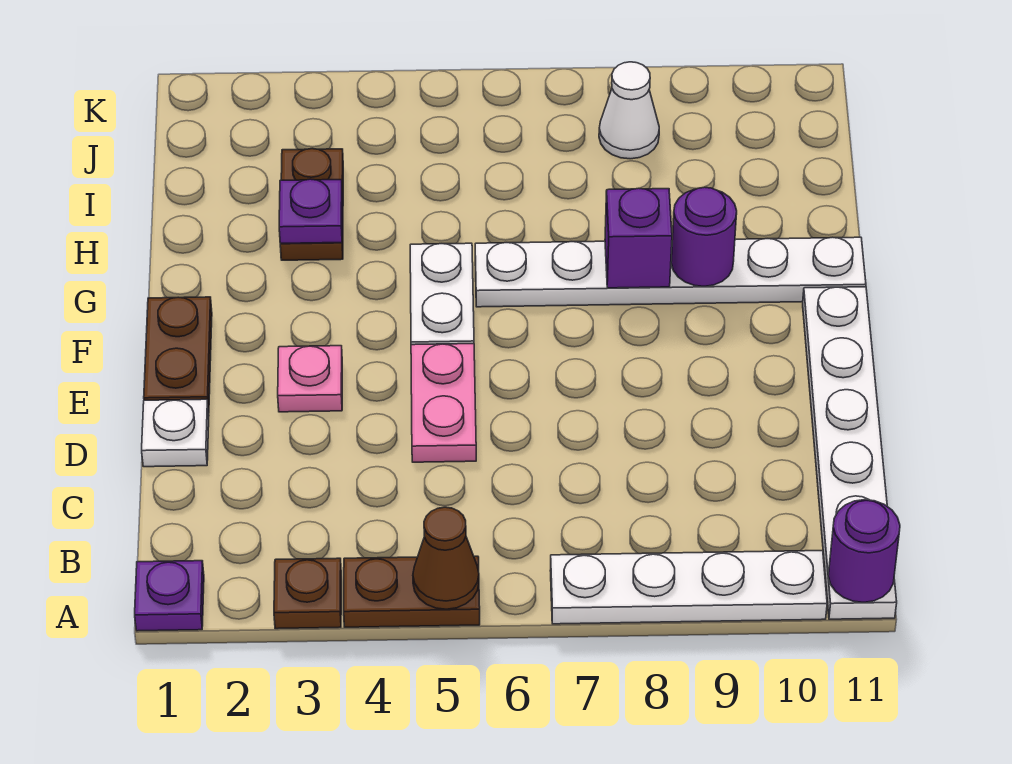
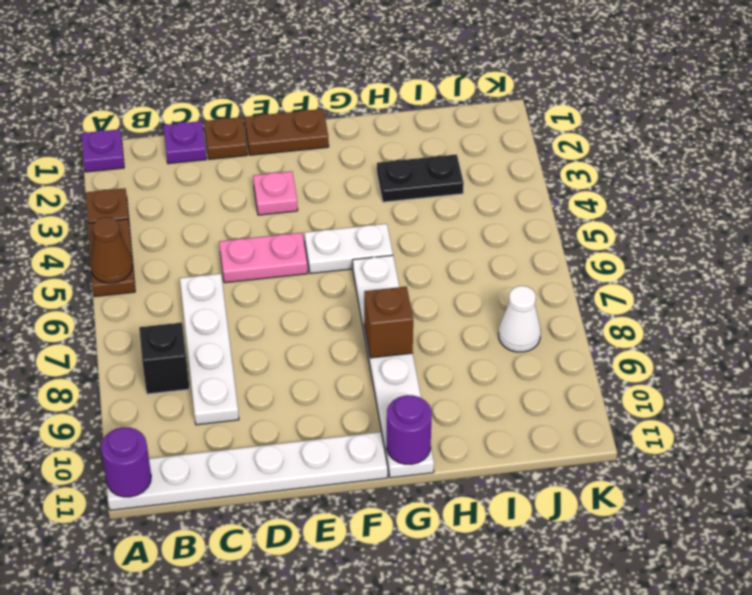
white plate A7:A10 level 1 -> white plate C6:C9 level 1
none -> black brick B8 level 1
white plate D1 level 1 -> brown plate D1 level 1
purple brick G8 level 2 -> brown brick G8 level 2
purple round brick G9 level 2 -> purple round brick G11 level 2
brown plate H3:I3 level 1 -> black plate H3:I3 level 1
purple plate H3 level 2 -> purple plate C1 level 1

